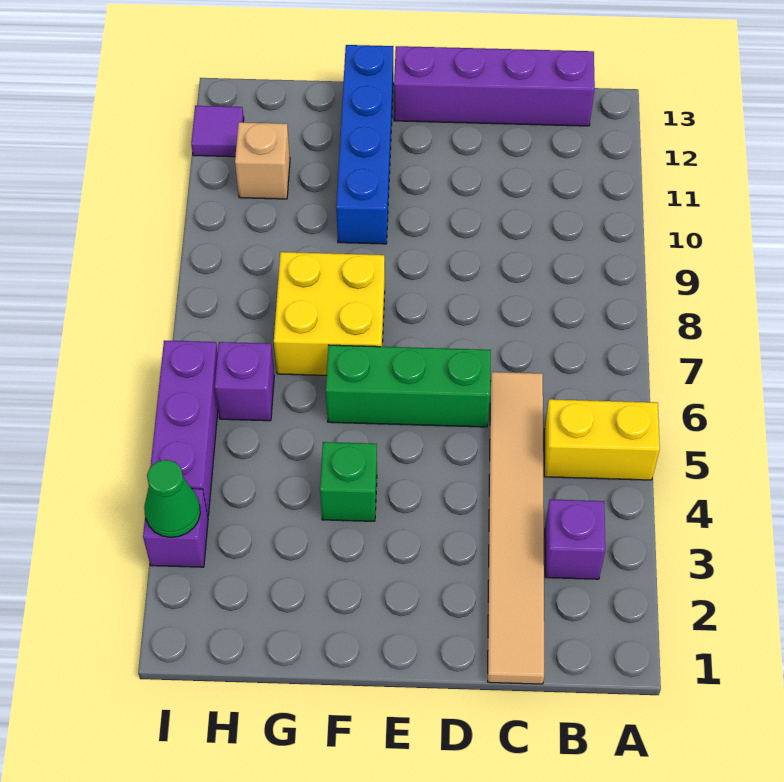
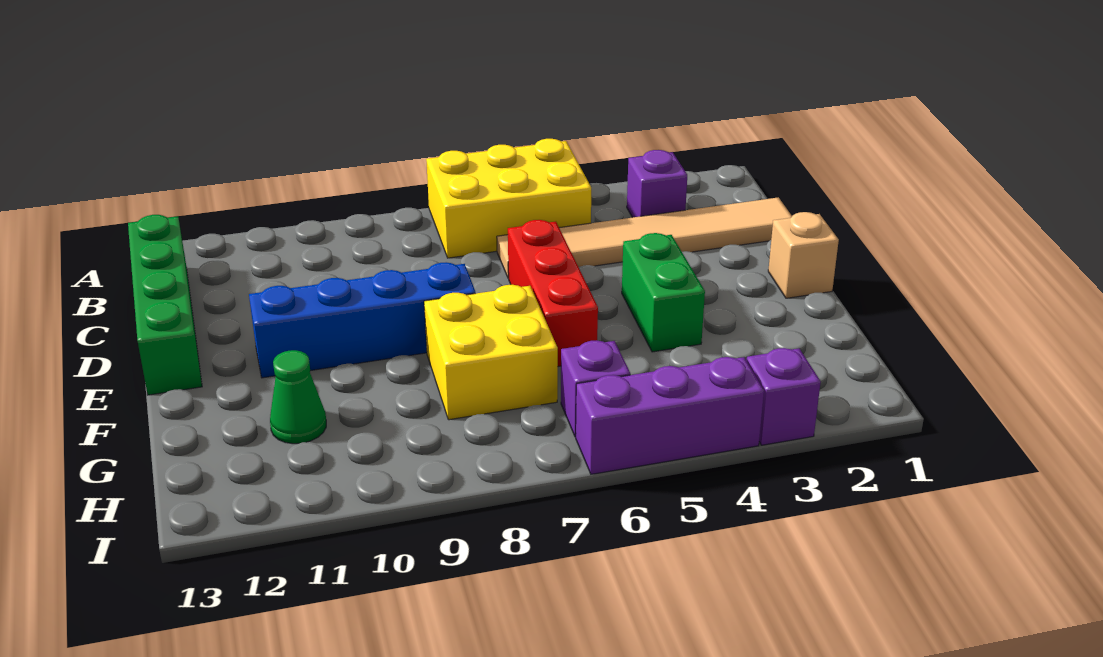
yellow brick A5:B5 level 1 -> yellow brick A5:B7 level 1
purple brick B13:E13 level 1 -> green brick B13:E13 level 1
green brick D6:F6 level 1 -> red brick D6:F6 level 1
green brick F4 level 1 -> green brick E4:F4 level 1
blue brick F10:F13 level 1 -> blue brick E8:E11 level 1
tan brick H11 level 1 -> tan brick E1 level 1
green cone I3 level 2 -> green cone G11 level 1
purple tile I12 level 1 -> none

